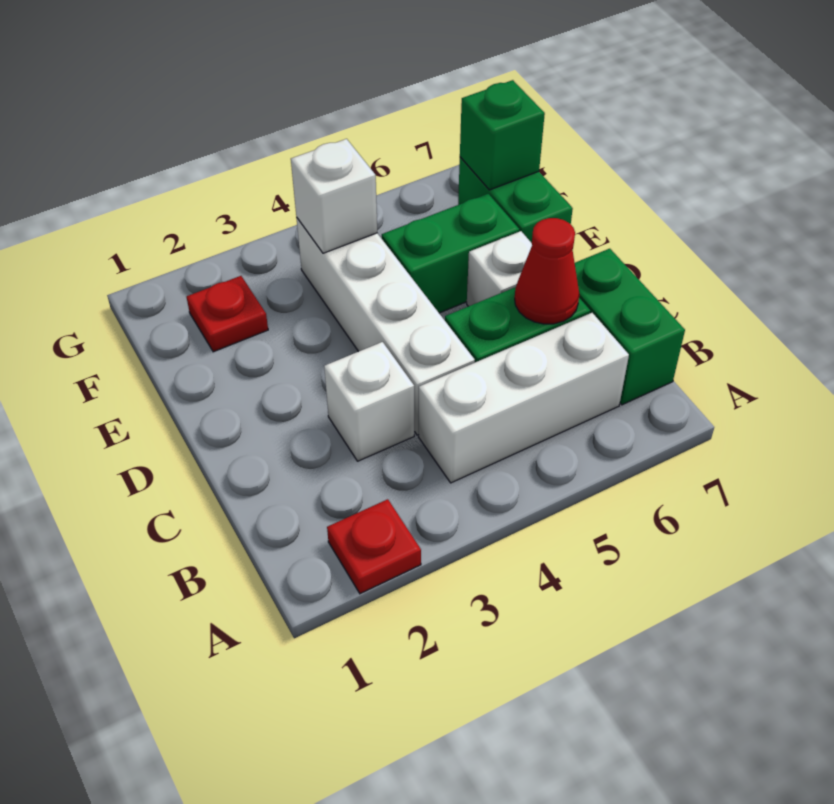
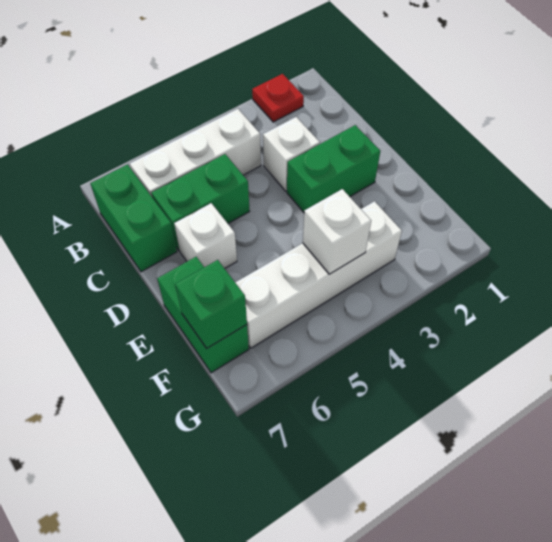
white brick C4:F4 level 1 -> white brick F3:F6 level 1
red cone C6 level 2 -> none
green brick E5:E6 level 1 -> green brick D2:D3 level 1
red plate F2 level 1 -> none

